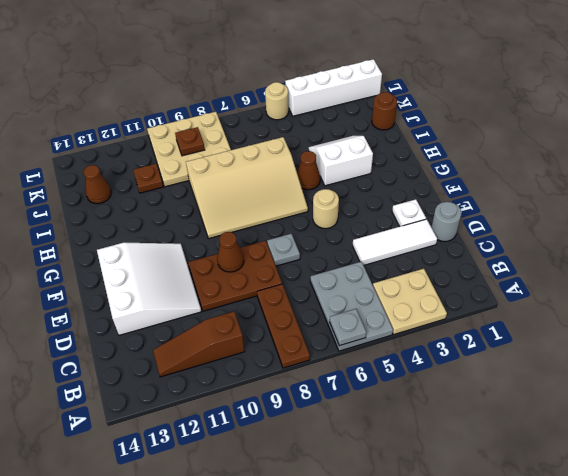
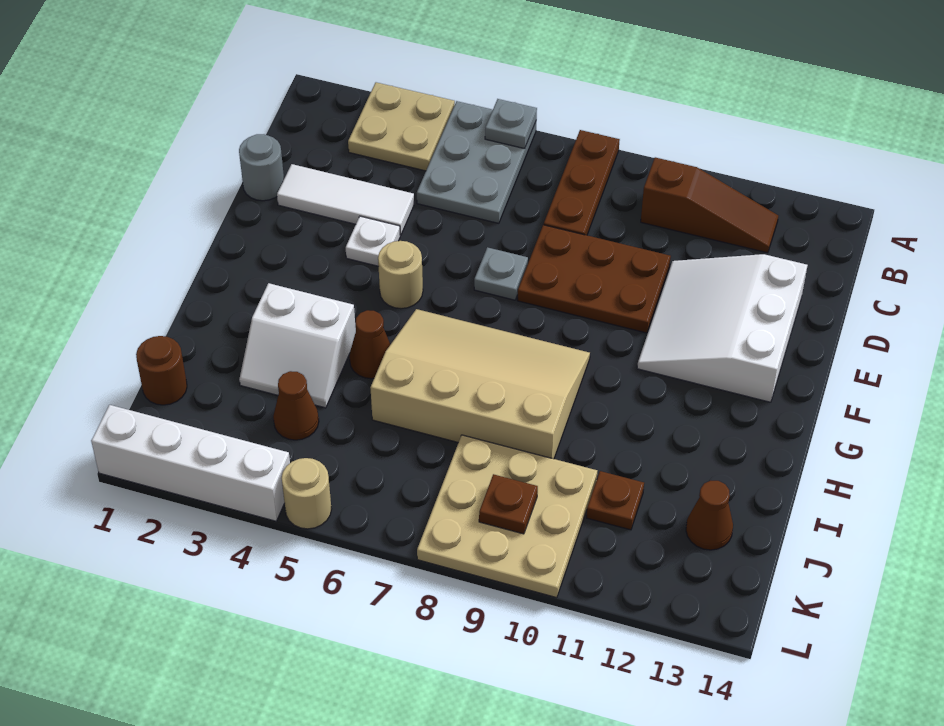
white plate E2 level 1 -> white plate E4 level 1
brown cone E9 level 2 -> brown cone J4 level 1

